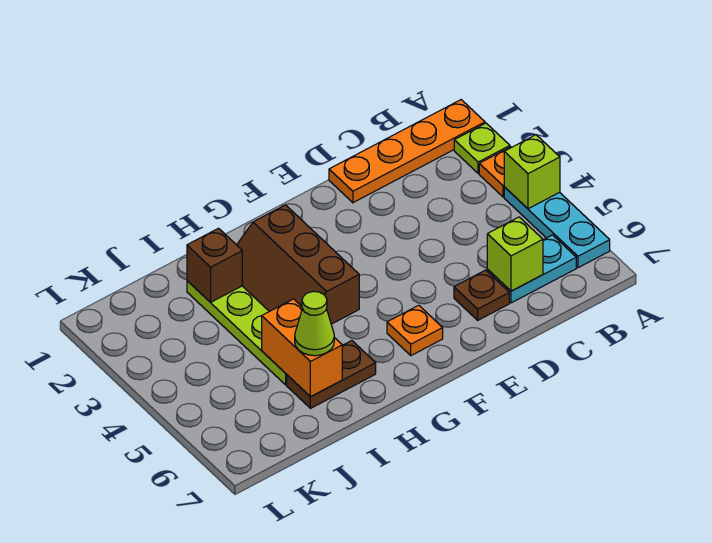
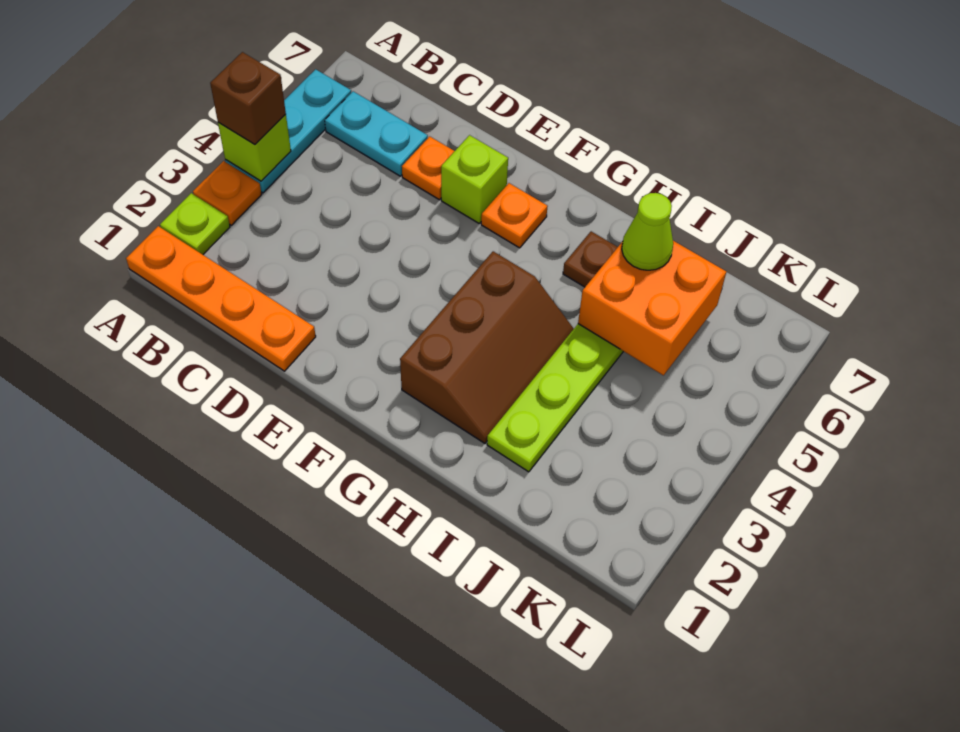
lime brick C6 level 2 -> lime brick E6 level 1
brown plate D6 level 1 -> orange plate D6 level 1
brown brick I2 level 2 -> brown brick A4 level 3
orange brick I5:I6 level 2 -> orange brick I5:J6 level 2

